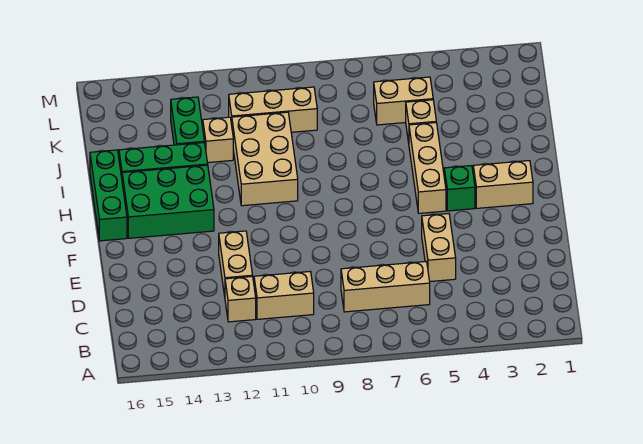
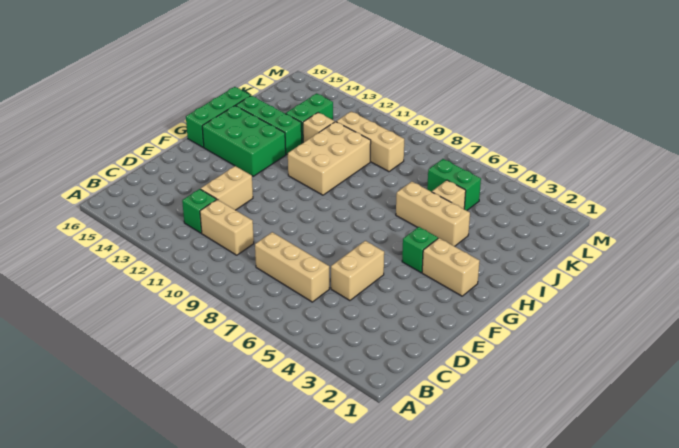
tan brick C12 level 1 -> green brick C12 level 1
tan brick G5:I5 level 1 -> tan brick I4:I6 level 1
tan brick K5:K6 level 1 -> green brick K5:K6 level 1

